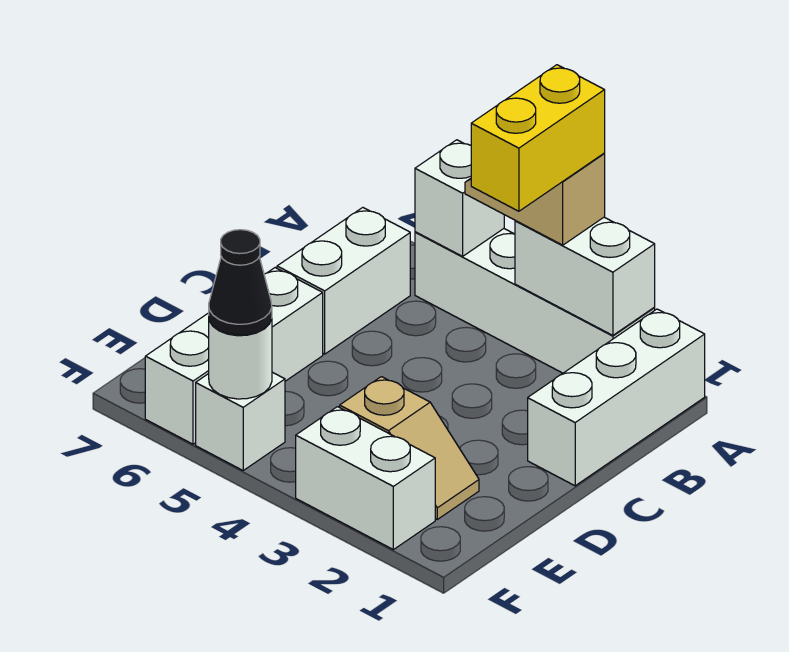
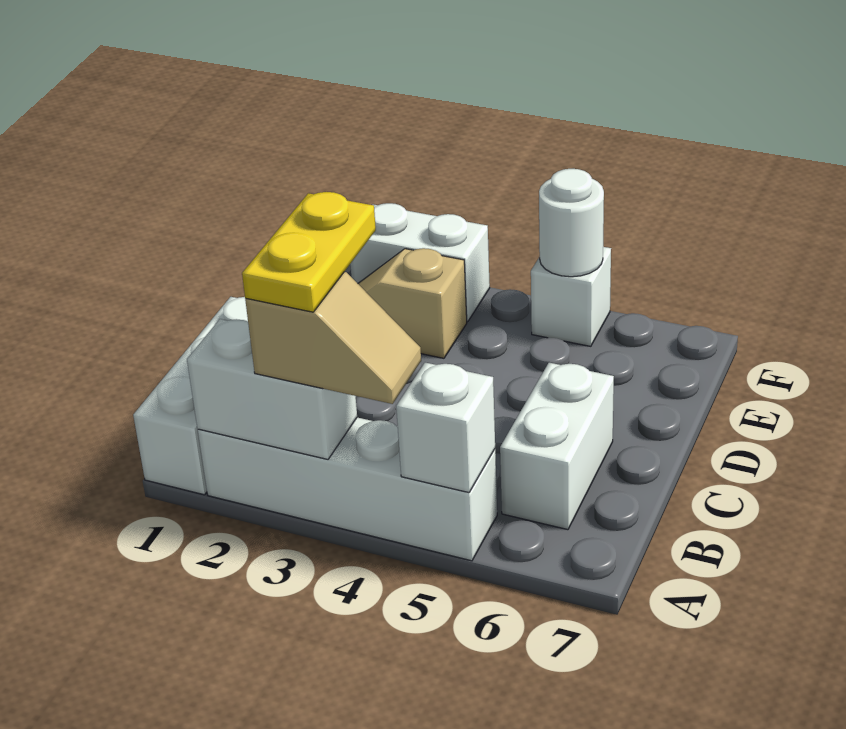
yellow brick A3:B3 level 4 -> yellow plate A3:B3 level 4
white brick D6:F6 level 1 -> none
black cone F5 level 3 -> none

